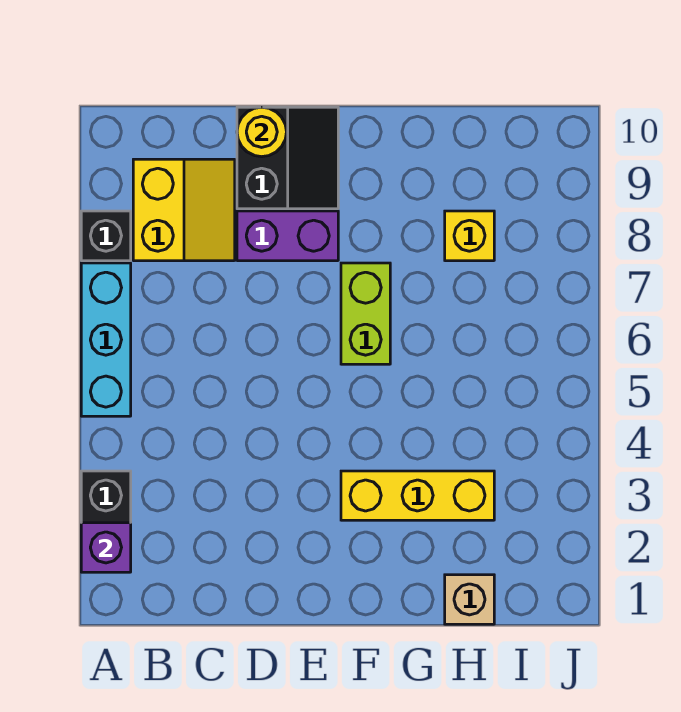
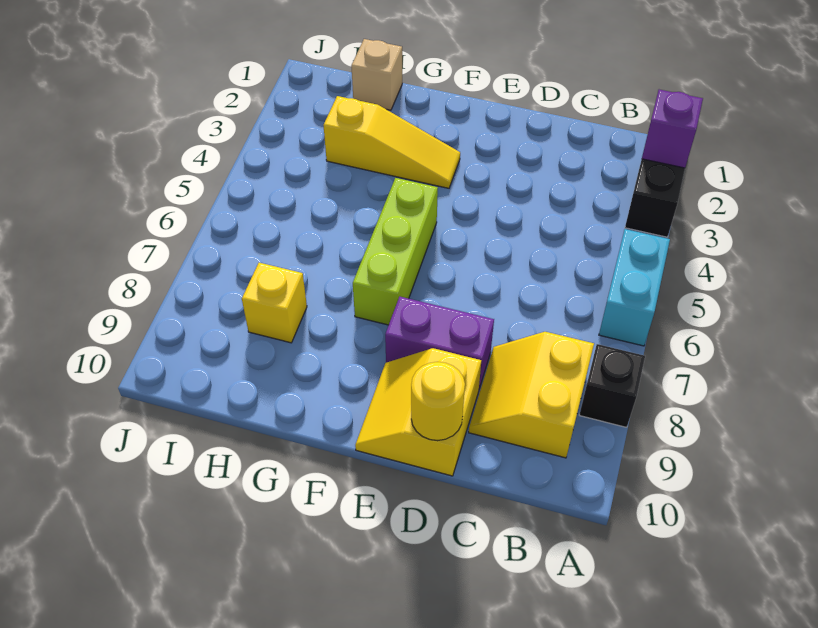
cyan brick A5:A7 level 1 -> cyan brick A5:A6 level 1
black slope D9:E10 level 1 top D -> yellow slope D9:E10 level 1 top D
yellow brick F3:H3 level 1 -> yellow slope F3:H3 level 1 top H
lime brick F6:F7 level 1 -> lime brick F5:F7 level 1

